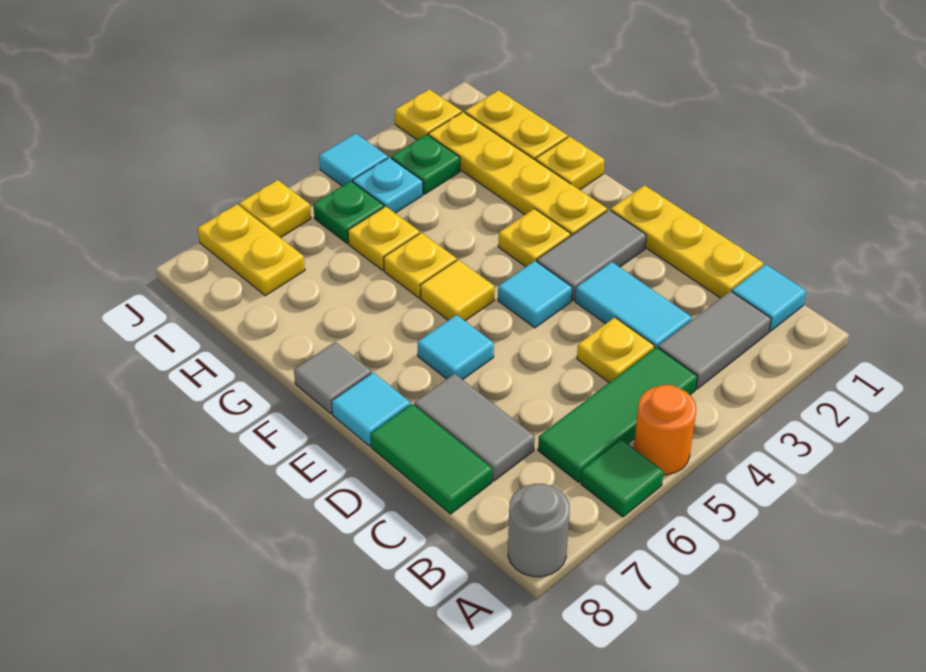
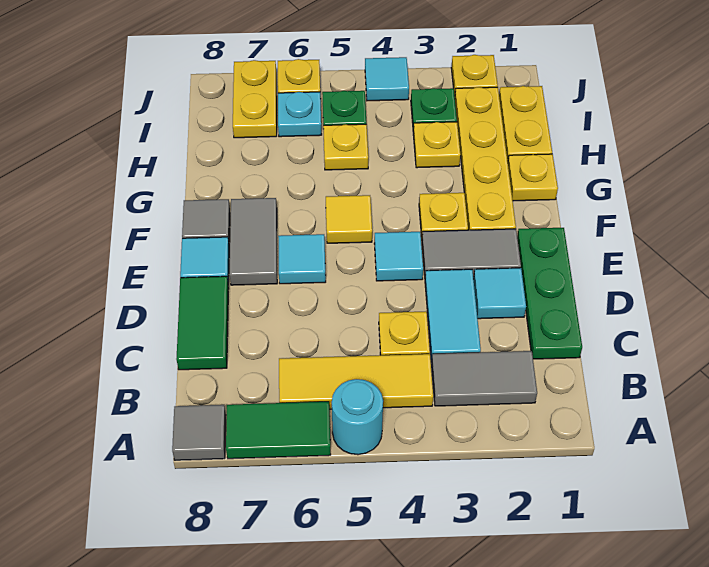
orange round brick A5 level 1 -> cyan round brick A5 level 1
green tile A6 level 1 -> green tile A6:A7 level 1
grey round brick A8 level 1 -> grey tile A8 level 1
cyan tile B1 level 1 -> cyan tile D2 level 1
green tile B4:B6 level 1 -> yellow tile B4:B6 level 1
yellow plate C1:E1 level 1 -> green plate C1:E1 level 1
grey tile C7:D7 level 1 -> grey tile E7:F7 level 1
yellow plate G5 level 1 -> yellow plate H3 level 1
cyan plate I4 level 1 -> cyan plate I6 level 1

